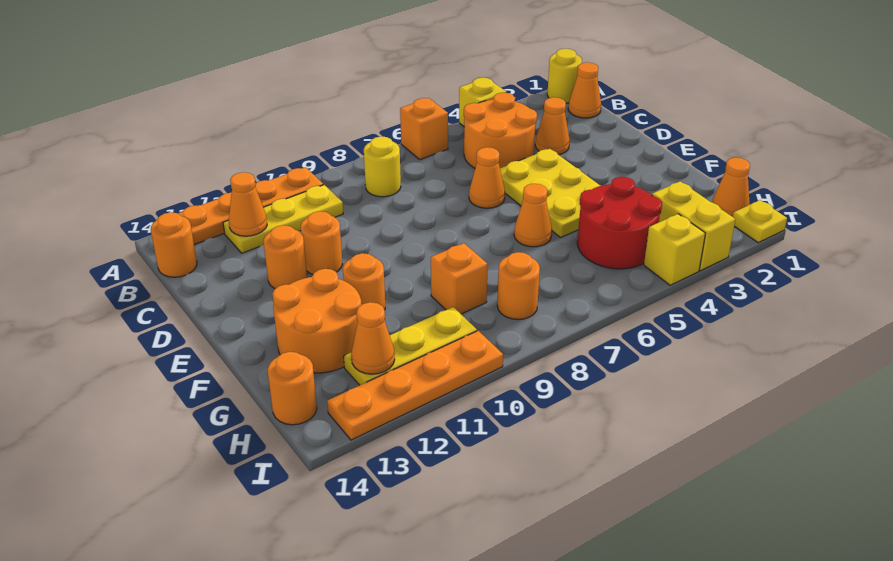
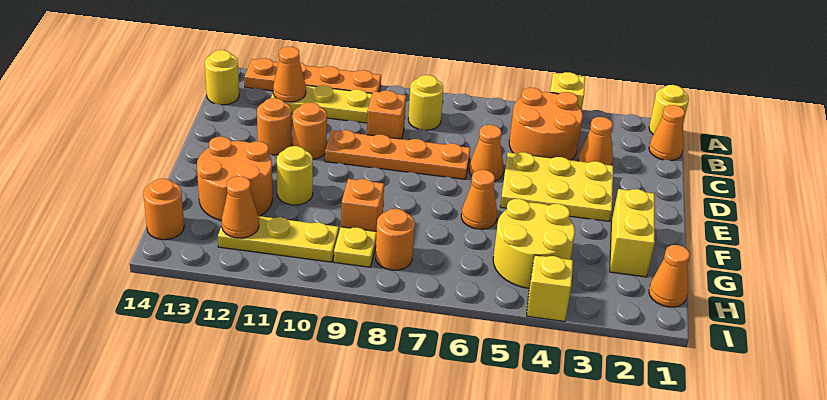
orange brick A6 level 1 -> orange brick C9 level 1
orange round brick B14 level 1 -> yellow round brick B14 level 1
yellow plate D4:F5 level 1 -> yellow plate D3:E5 level 1
orange round brick F11 level 1 -> yellow round brick F11 level 1
red round brick G4:H5 level 1 -> yellow round brick G4:H5 level 1
yellow brick H3:I3 level 1 -> yellow brick F2:G2 level 1
yellow plate I1 level 1 -> yellow plate H9 level 1
orange plate I10:I13 level 1 -> orange plate D7:D10 level 1

